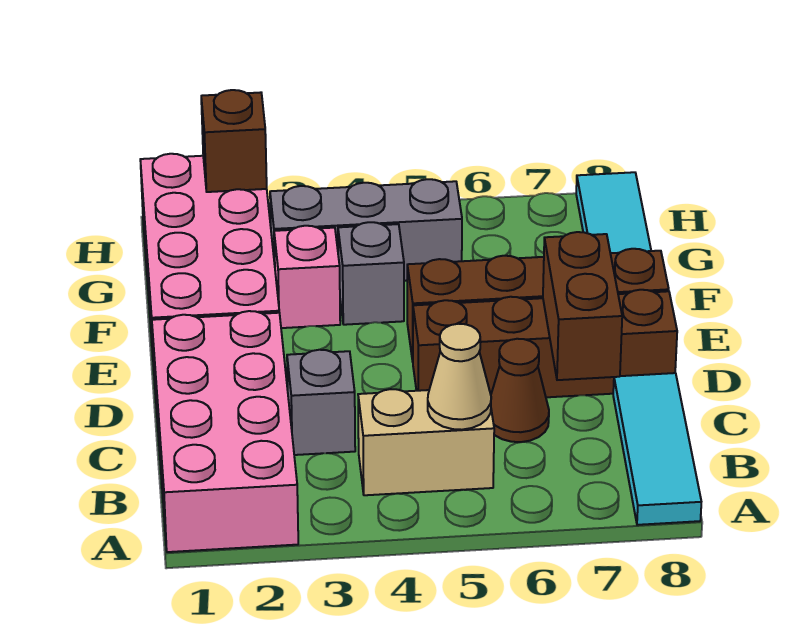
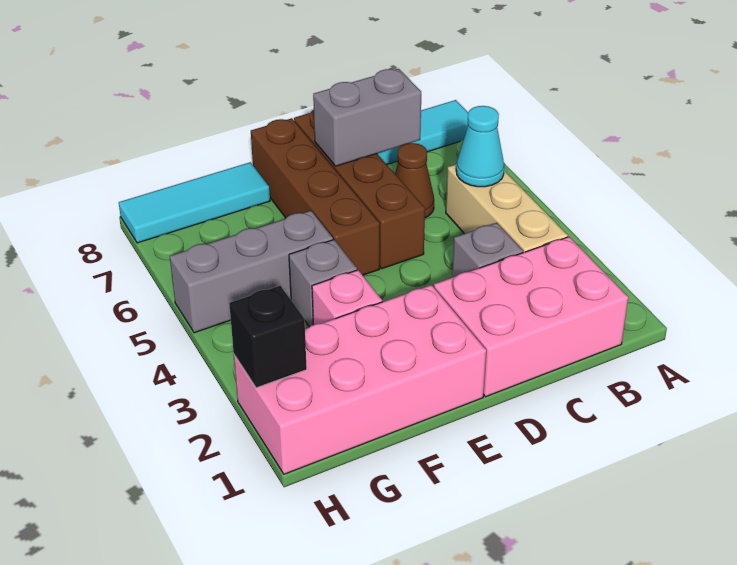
pink brick A1:D2 level 1 -> pink brick B1:D2 level 1
tan brick B4:B5 level 1 -> tan brick B3:B5 level 1
tan cone B5 level 2 -> cyan cone B5 level 2
brown brick C7:D7 level 2 -> grey brick C7:D7 level 2
grey brick G3:G5 level 1 -> grey brick F5:H5 level 1
brown brick H2 level 2 -> black brick H2 level 2

